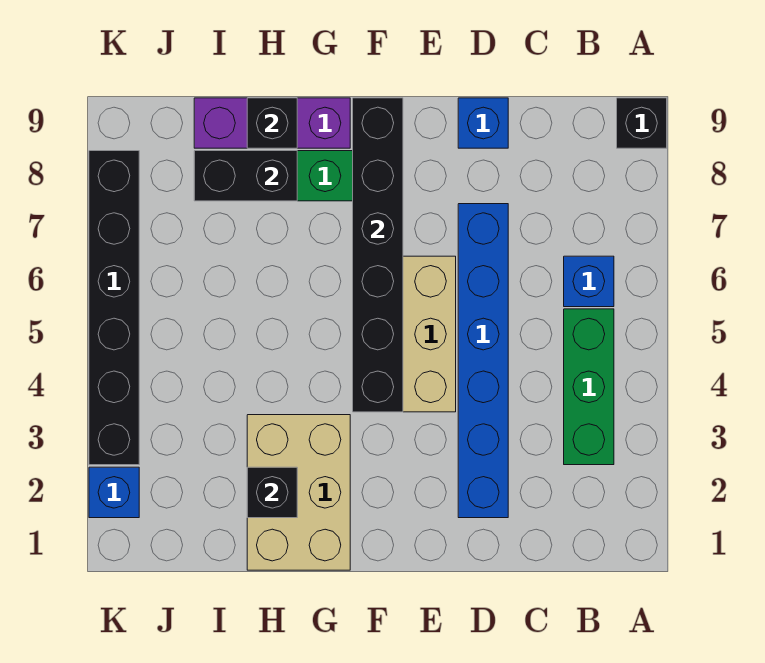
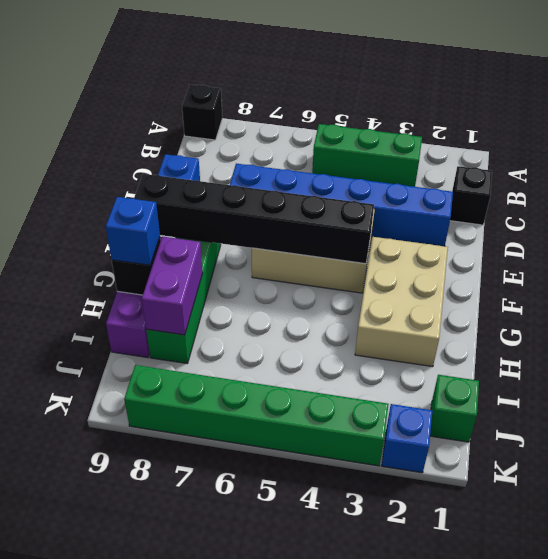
blue brick B6 level 1 -> blue brick H9 level 3
tan brick G1:H3 level 1 -> tan brick F2:H3 level 1
black brick H2 level 2 -> black brick C1 level 1
black brick H8:I8 level 2 -> purple brick H8:I8 level 2
none -> green brick J1 level 1
black brick K3:K8 level 1 -> green brick K3:K8 level 1

